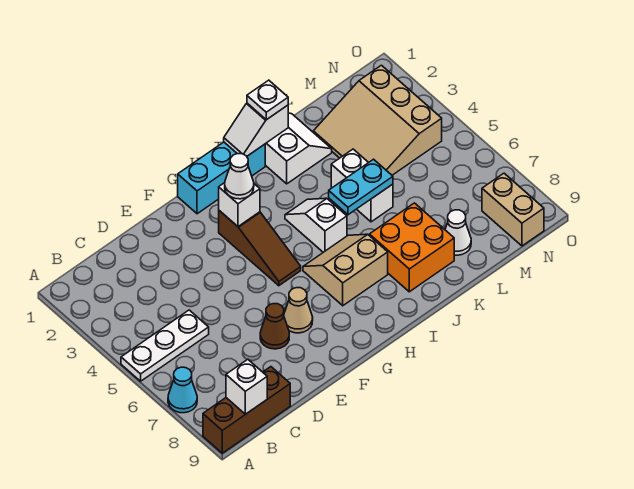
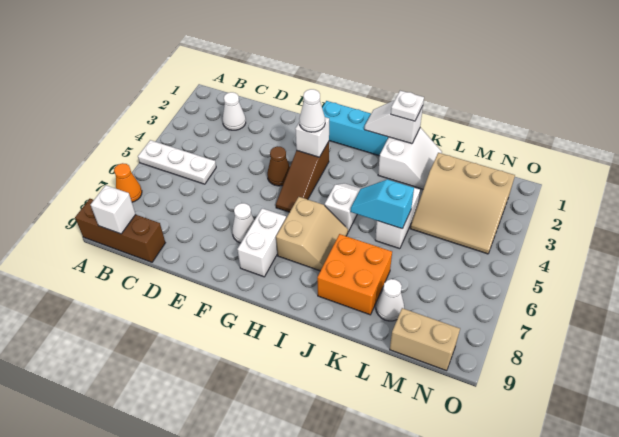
cyan cone A7 level 1 -> orange cone A7 level 1
none -> white cone C2 level 1
brown cone E7 level 1 -> brown cone F4 level 1
tan cone F7 level 1 -> white cone F7 level 1
none -> white brick G7:G8 level 1
tan slope H6:I7 level 1 top 7 -> tan slope H6:I7 level 1 top H
cyan plate J5:K5 level 2 -> cyan slope J5:K5 level 2 top K
tan slope L2:N4 level 1 top N -> tan slope L2:N4 level 1 top 2
tan brick N8:N9 level 1 -> tan brick M9:N9 level 1

